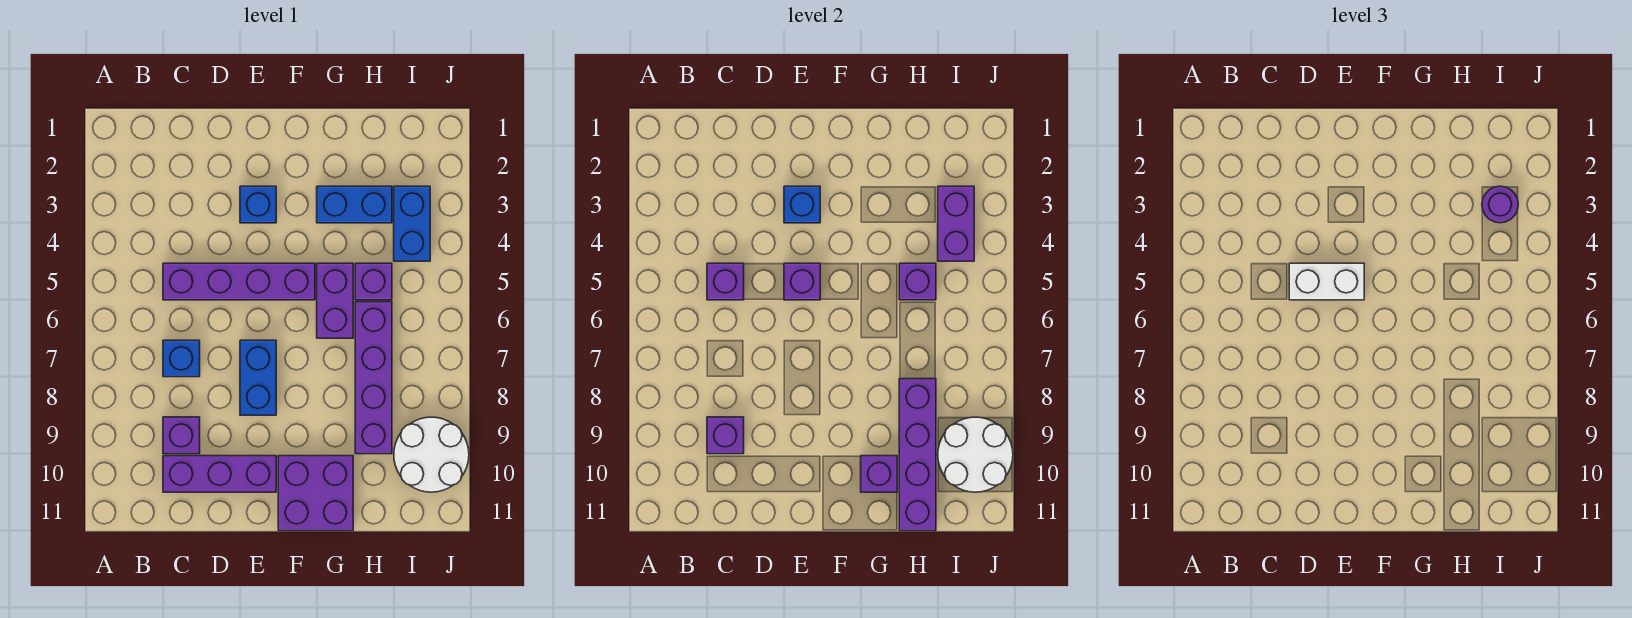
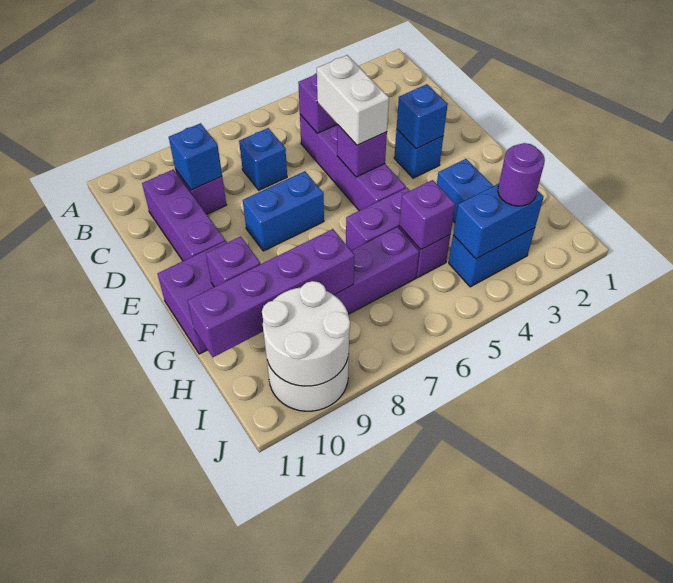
purple brick C9 level 2 -> blue brick C9 level 2
purple brick I3:I4 level 2 -> blue brick I3:I4 level 2

